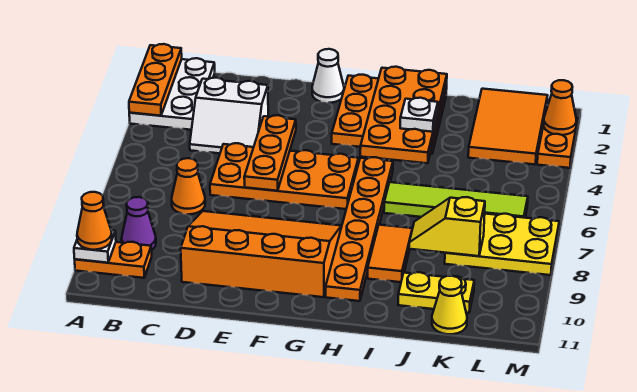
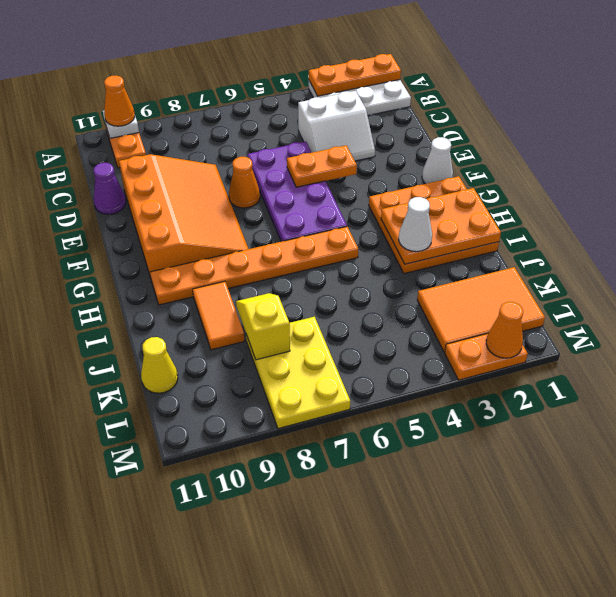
purple cone B9 level 1 -> purple cone D11 level 1
white slope C3:D4 level 1 top 3 -> white slope C3:D4 level 1 top C
orange cone C7 level 1 -> orange cone E7 level 1
orange plate D5:G6 level 1 -> purple plate D5:G6 level 1
orange plate E4:E6 level 2 -> orange plate E4:E5 level 2
orange plate H1:I4 level 2 -> orange plate H1:I3 level 2
white plate I3 level 3 -> white cone I3 level 3
lime tile I6:L6 level 1 -> none
orange tile I8:I9 level 1 -> orange tile I9:J9 level 1
yellow plate J10:K10 level 1 -> none

